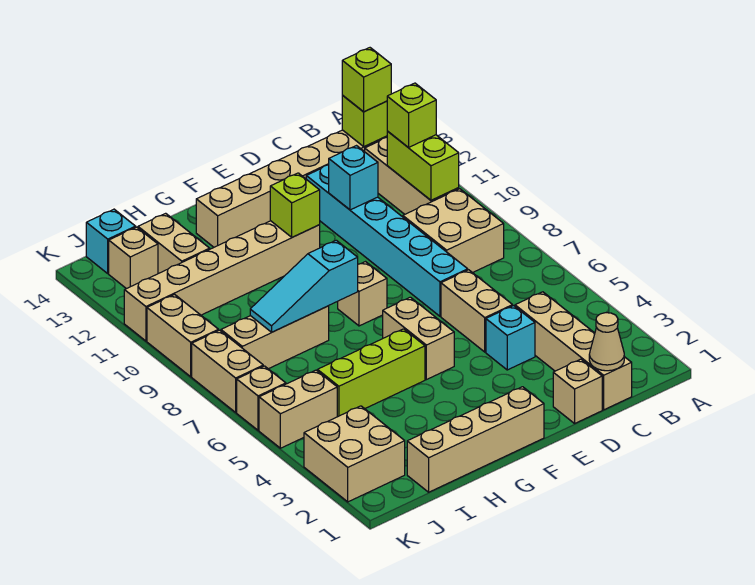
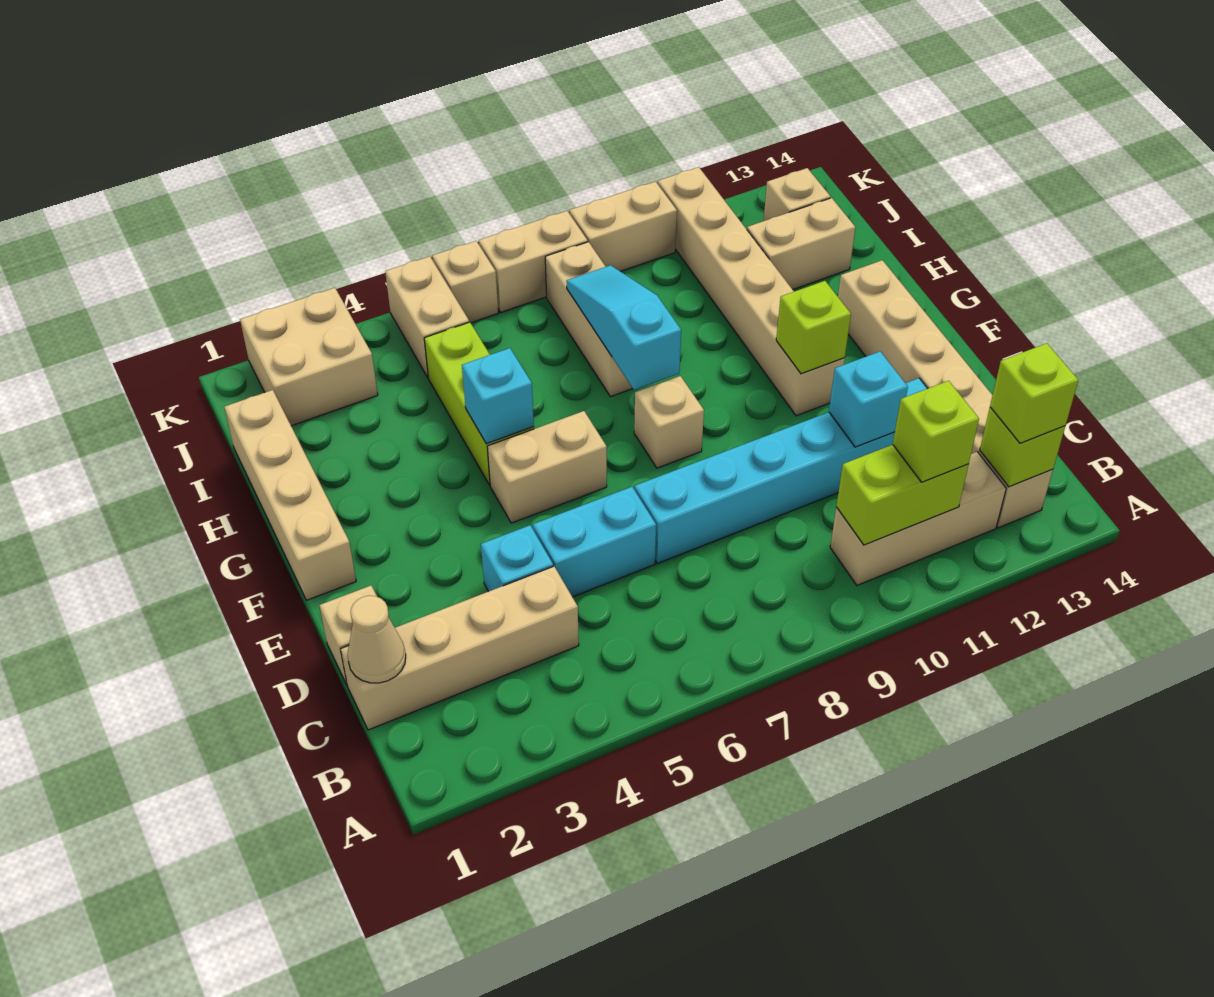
tan brick B8:C9 level 1 -> none
tan brick D5:D6 level 1 -> cyan brick D5:D6 level 1
cyan brick J14 level 1 -> cyan brick G5 level 2

